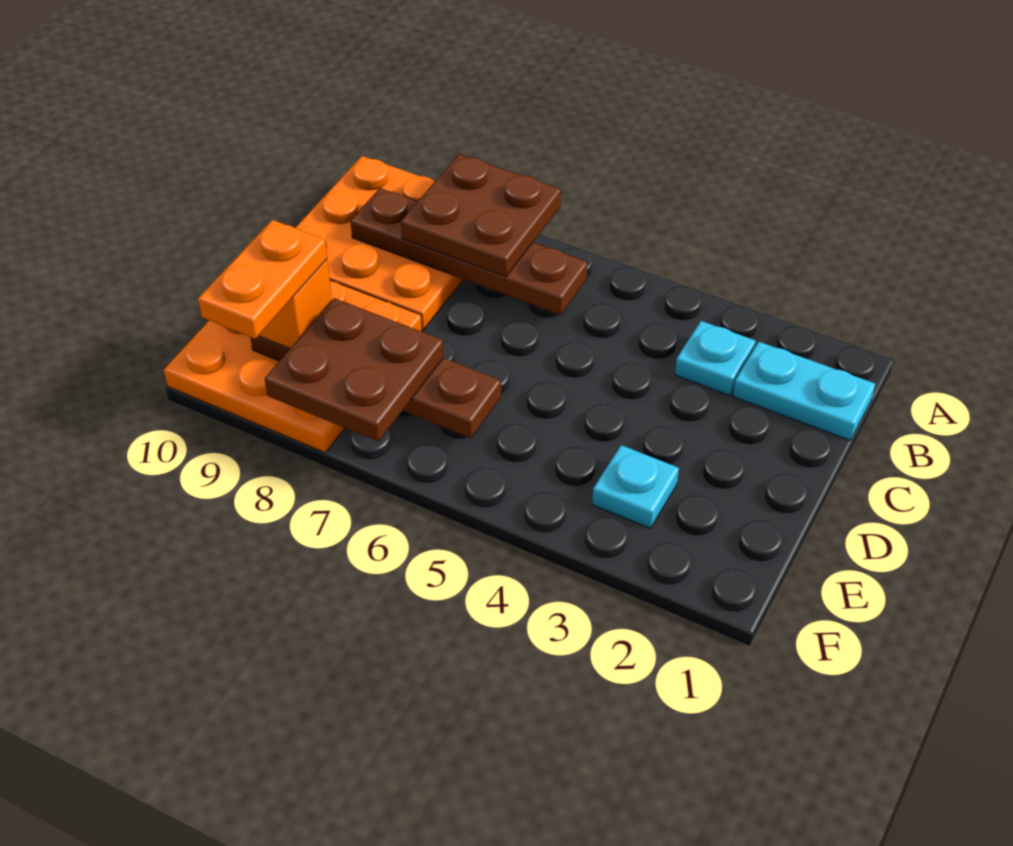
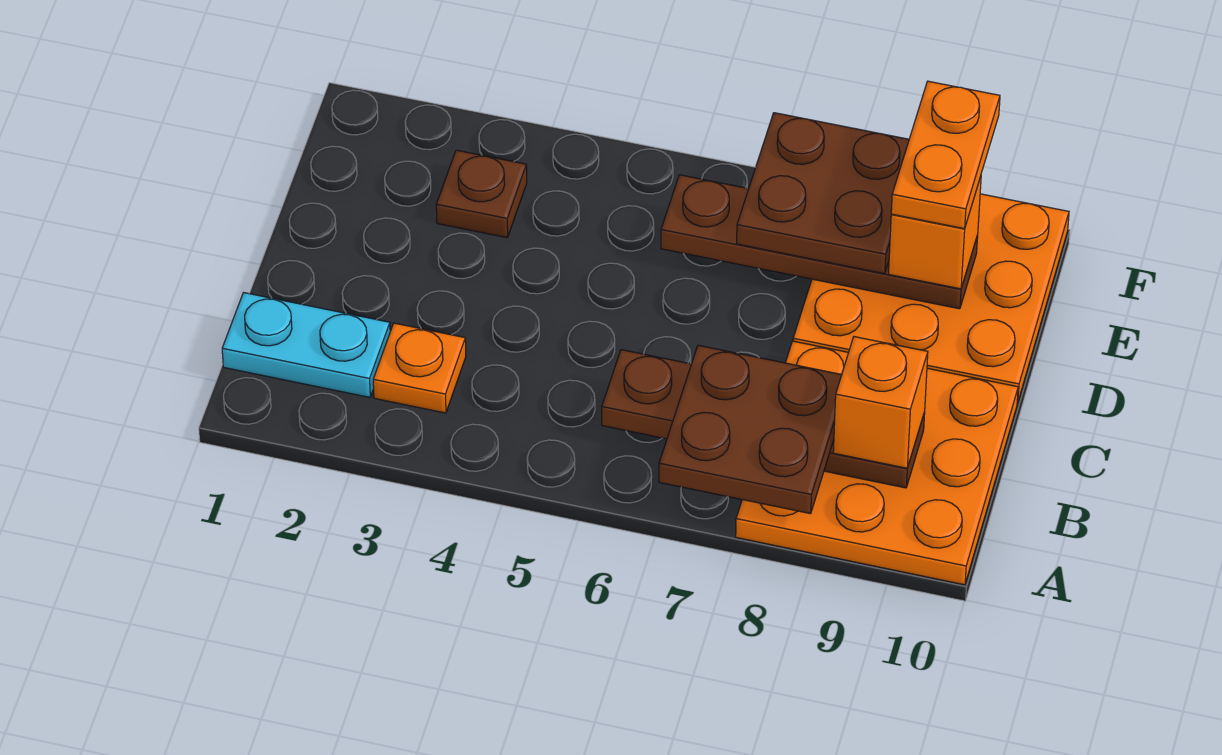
cyan plate B3 level 1 -> orange plate B3 level 1
none -> orange brick B9 level 3
cyan plate E3 level 1 -> brown plate E3 level 1

